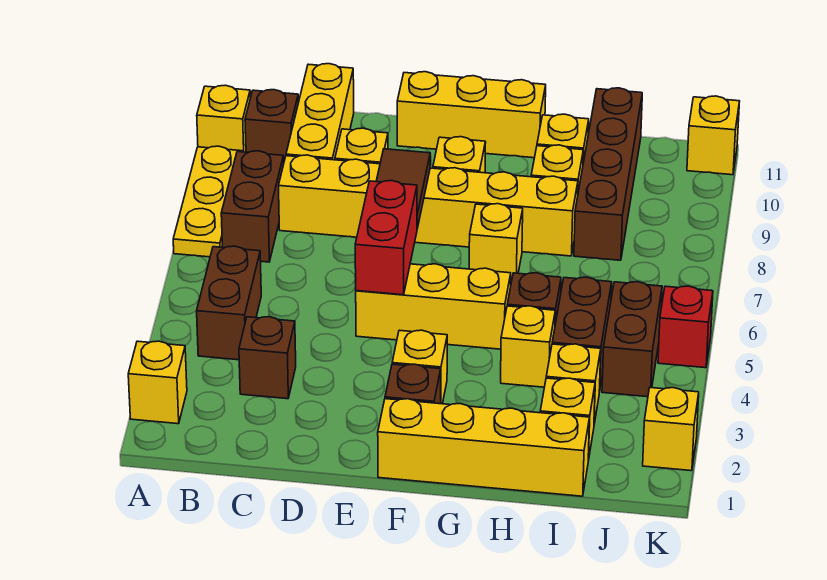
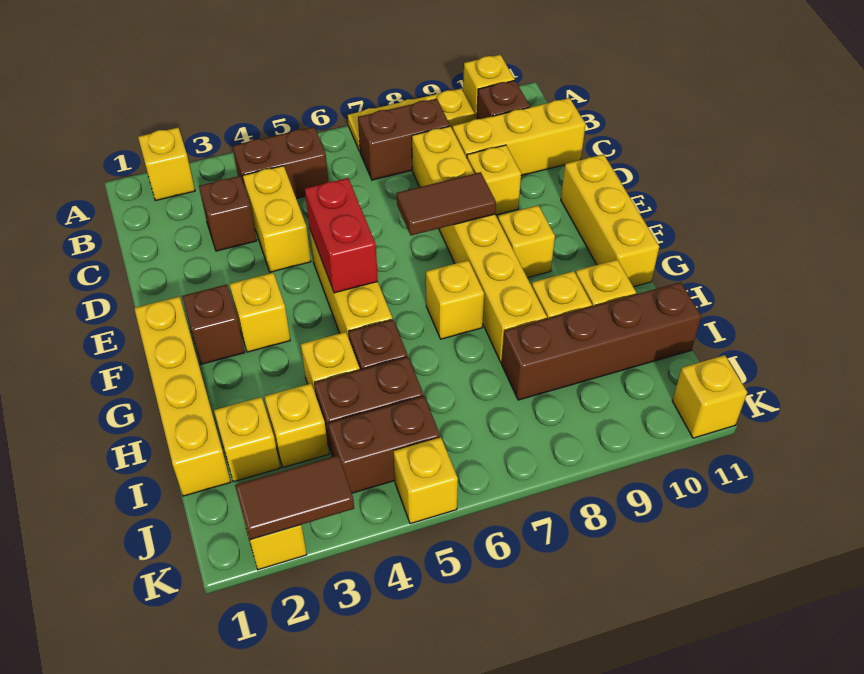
none -> yellow brick C4:D4 level 1
red brick E5:E6 level 2 -> red brick E5:F5 level 2
none -> brown tile K2:K3 level 2
red brick K5 level 1 -> yellow brick K5 level 1

